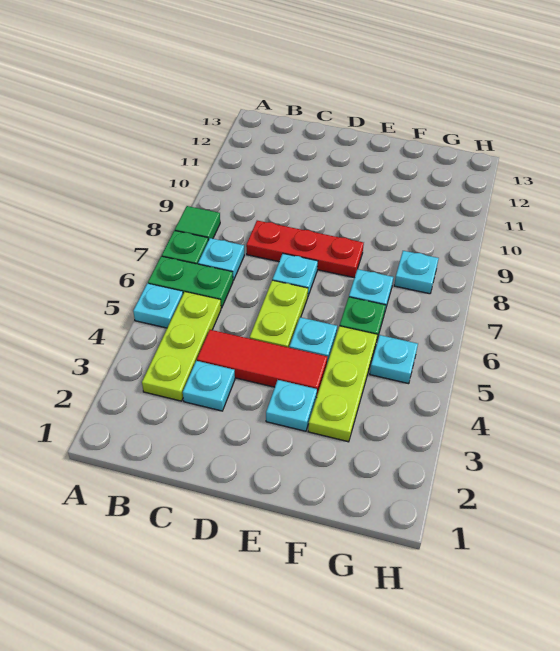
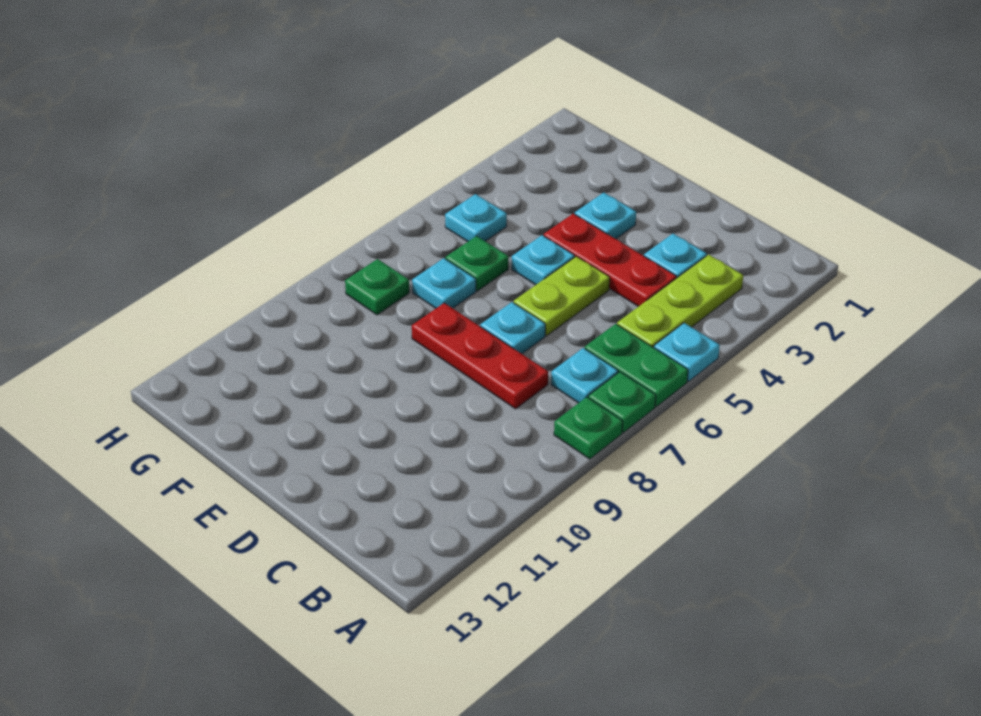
green tile A8 level 1 -> green plate A8 level 1
red tile C4:E4 level 1 -> red plate C4:E4 level 1
lime plate F3:F5 level 1 -> none
cyan plate G8 level 1 -> green plate G8 level 1

